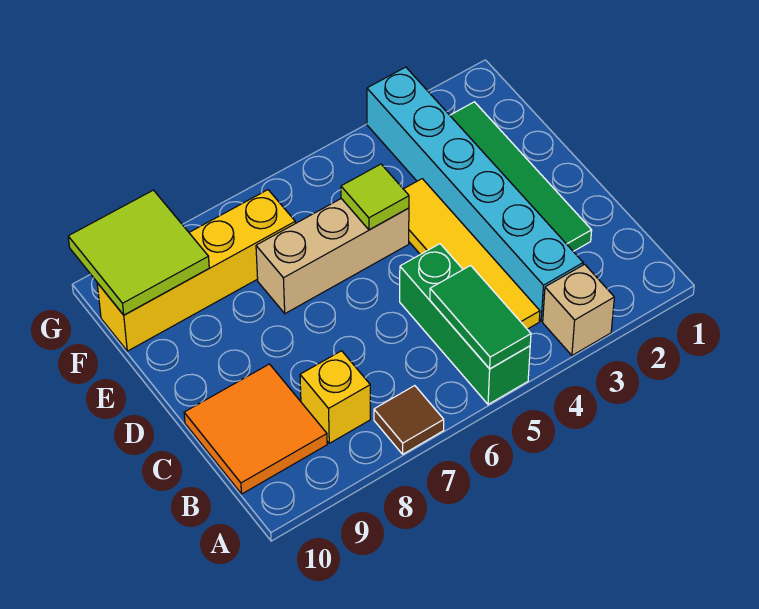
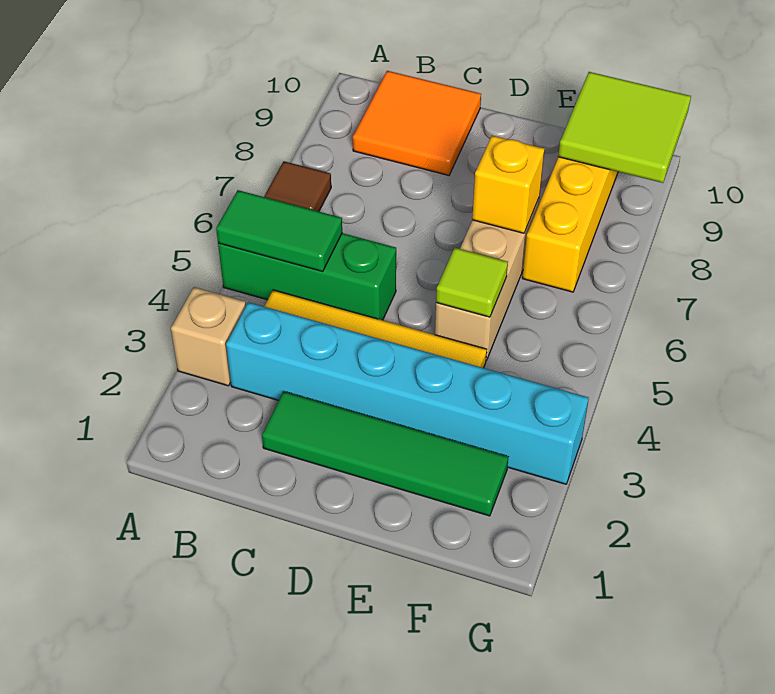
yellow brick B8 level 1 -> yellow brick E7 level 2

